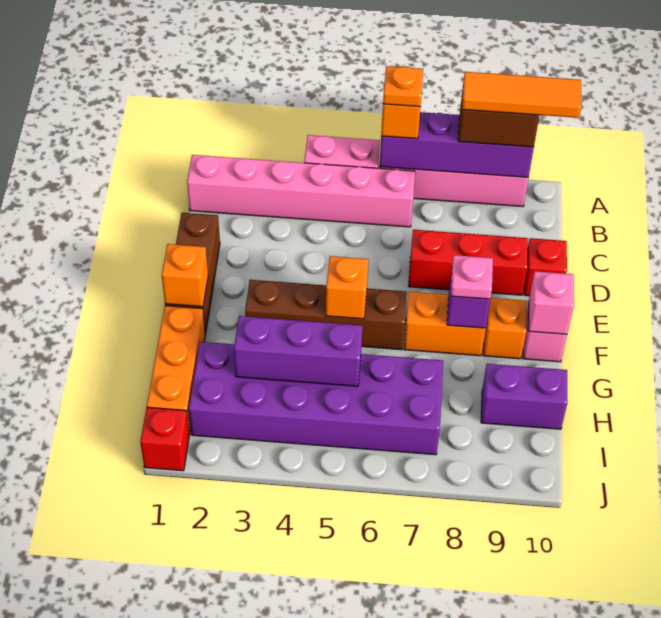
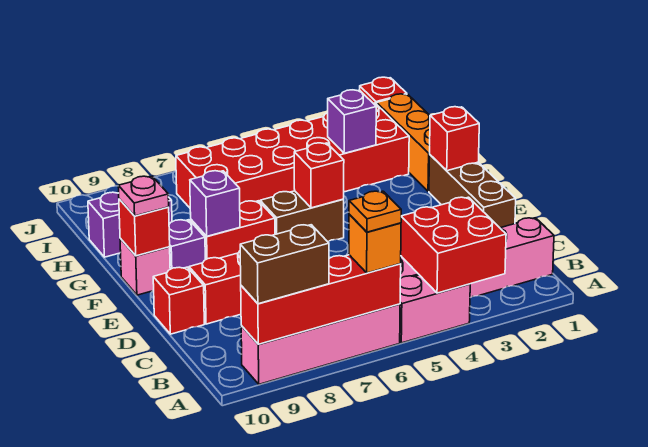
none -> red brick A3:B4 level 2
purple brick A6:A9 level 2 -> red brick A6:A9 level 2
orange tile A8:A10 level 4 -> none
orange brick F1 level 2 -> red brick F1 level 2
brown brick F3:F6 level 1 -> brown brick F5:F6 level 1
orange brick F5 level 2 -> red brick F5 level 2
orange brick F7:F8 level 1 -> red brick F7:F8 level 1
pink plate F8 level 3 -> pink plate F10 level 3
orange brick F9 level 1 -> purple brick F9 level 1
pink brick F10 level 2 -> red brick F10 level 2
purple brick H2:I7 level 1 -> red brick H2:I7 level 1
purple brick H3:H5 level 2 -> purple brick H3 level 2

